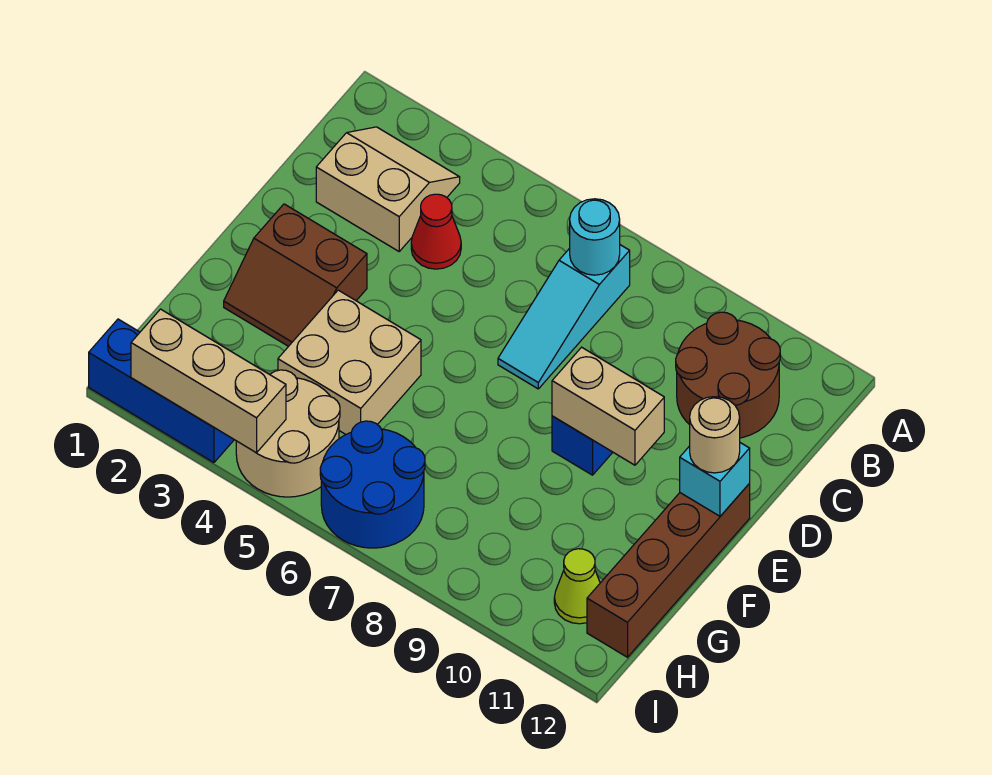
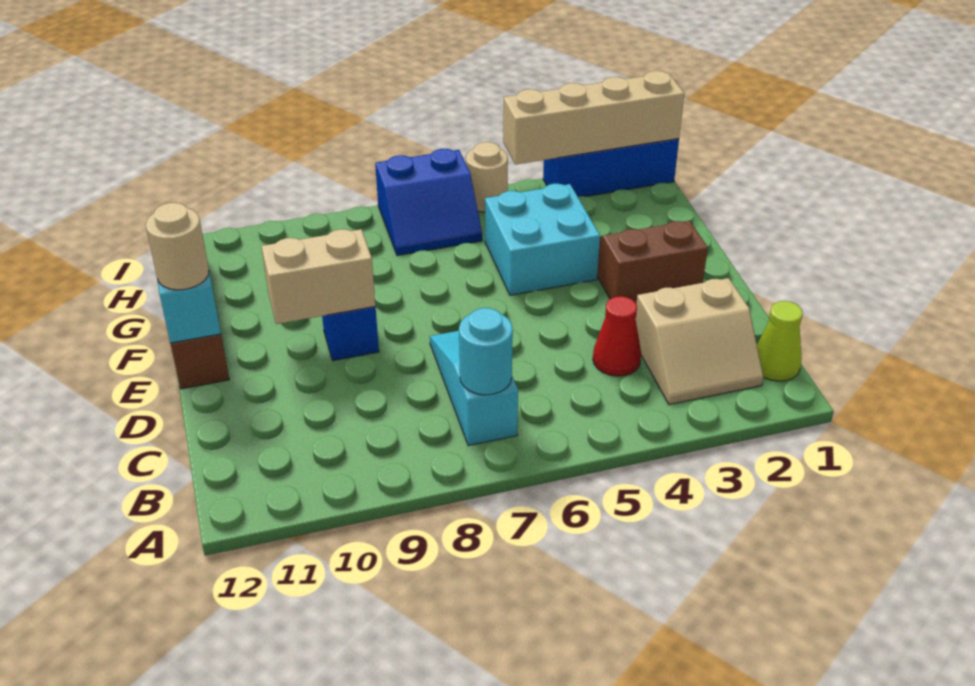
brown round brick B10:C11 level 1 -> none
tan brick F4:G5 level 1 -> cyan brick F4:G5 level 1
tan round brick H4:I5 level 1 -> tan round brick I5 level 1
blue round brick H6:I7 level 1 -> blue slope H6:I7 level 1 top I
lime cone H11 level 1 -> lime cone B1 level 1
tan brick I2:I4 level 2 -> tan brick I1:I4 level 2

